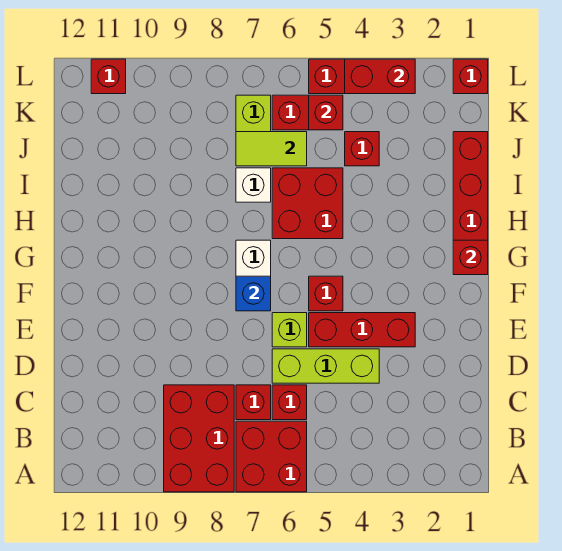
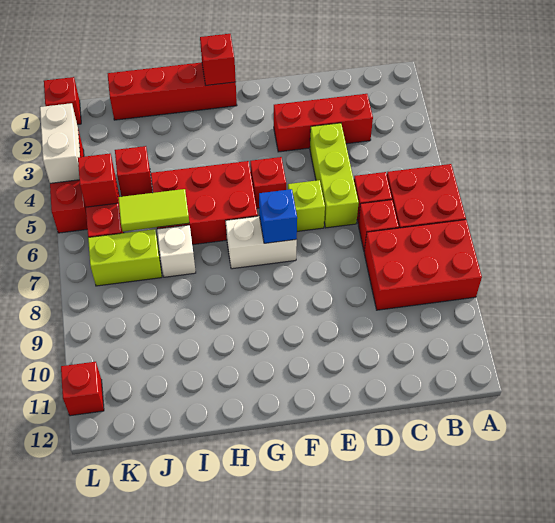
red brick E3:E5 level 1 -> red brick C3:E3 level 1
red brick H5:I6 level 1 -> red brick G5:I6 level 1
lime tile J6:J7 level 2 -> lime tile I6:J6 level 2
red brick L3:L4 level 2 -> white brick L3:L4 level 2

